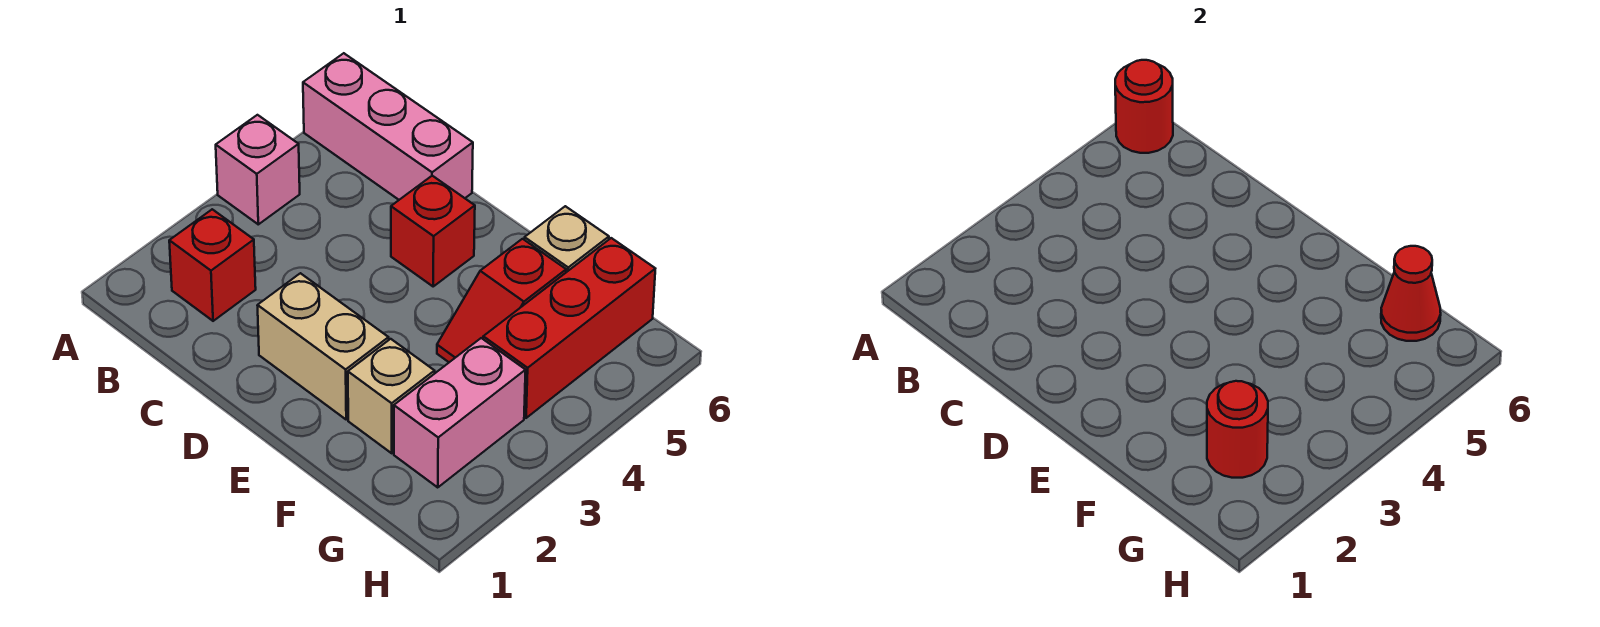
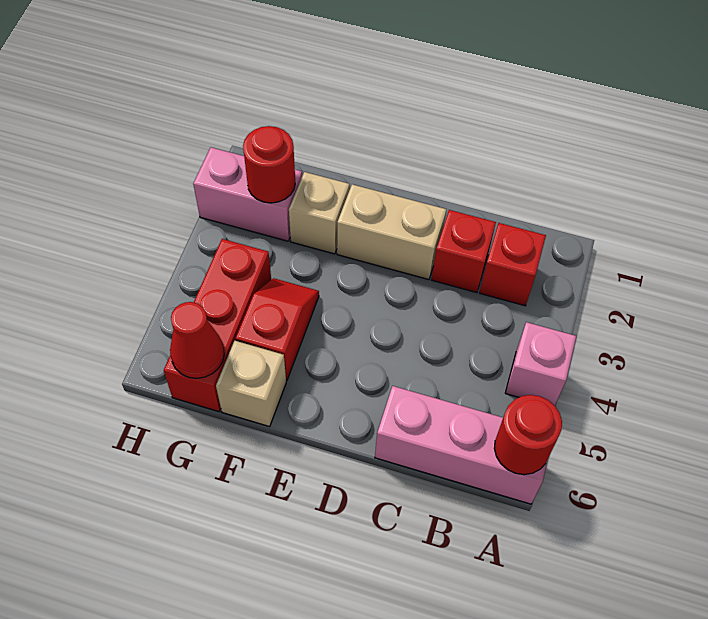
red brick D5 level 1 -> red brick C2 level 1
pink brick G2:G3 level 1 -> pink brick G2:H2 level 1

